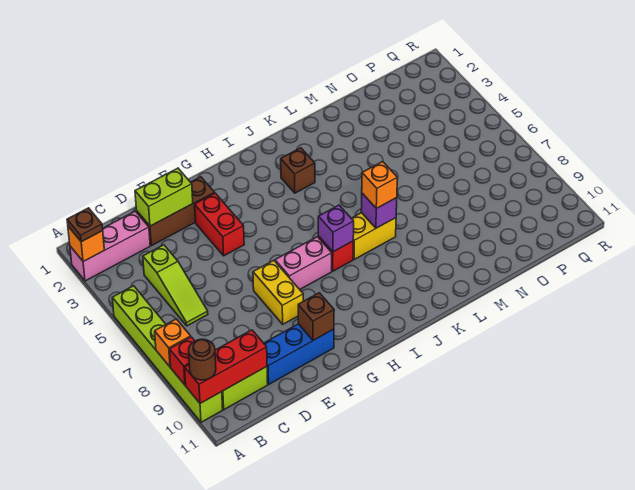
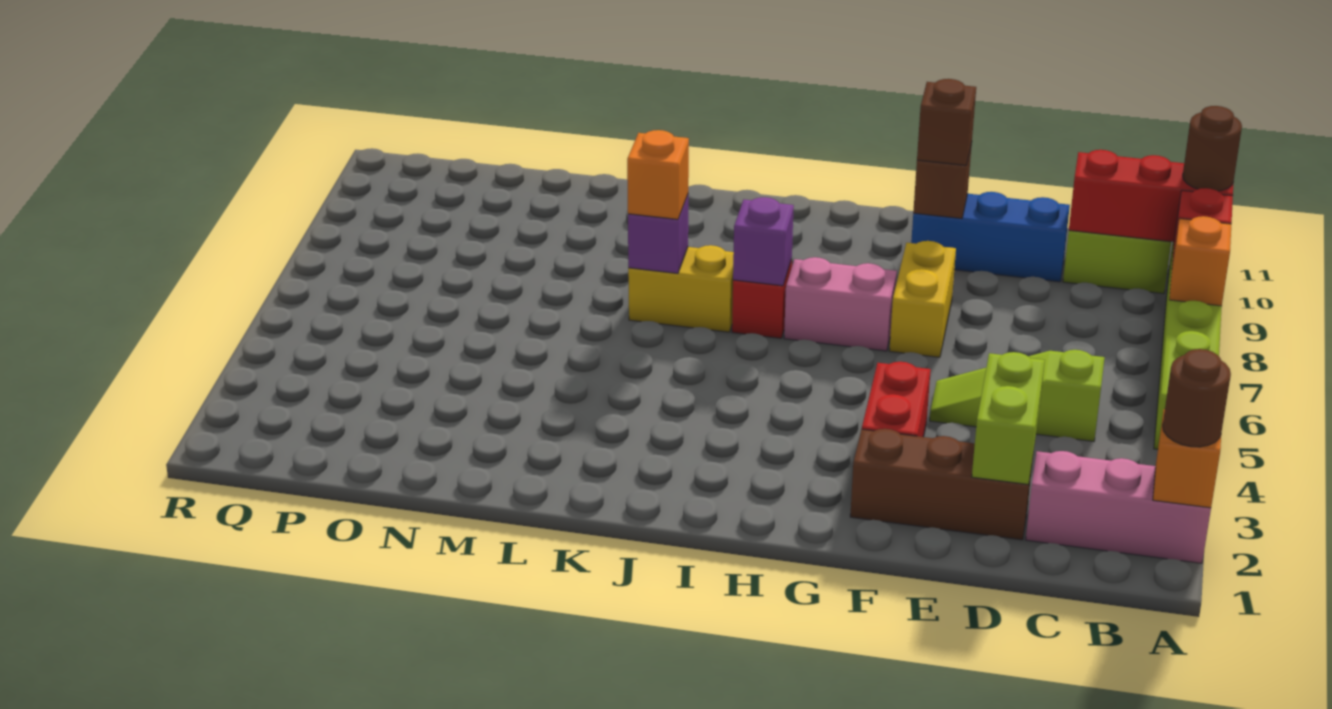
brown plate A2 level 3 -> brown round brick A2 level 3
lime slope C4:C6 level 1 top 4 -> lime slope C5:E5 level 1 top C
lime brick D2:E2 level 2 -> lime brick D2:D3 level 2
brown brick J3 level 1 -> brown brick F10 level 3

